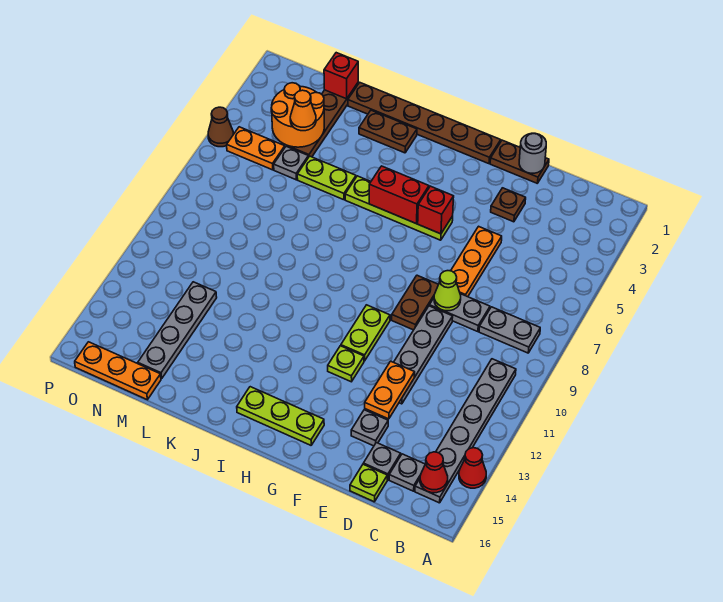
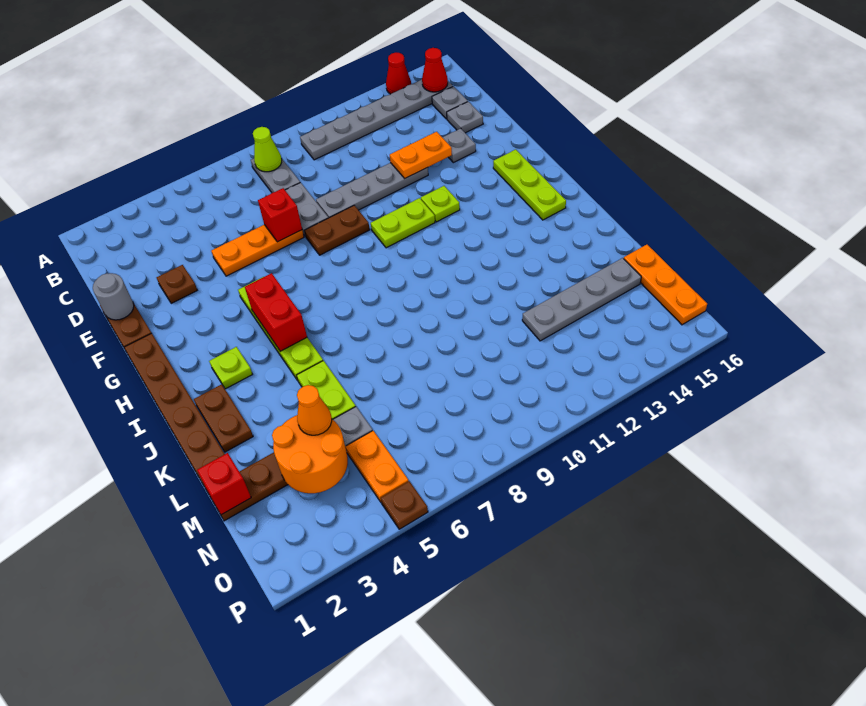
lime plate D16 level 1 -> lime plate I3 level 1
lime cone E8 level 2 -> lime cone B8 level 2
red brick G5 level 2 -> red brick E7 level 2
brown cone P5 level 1 -> brown plate P5 level 1

